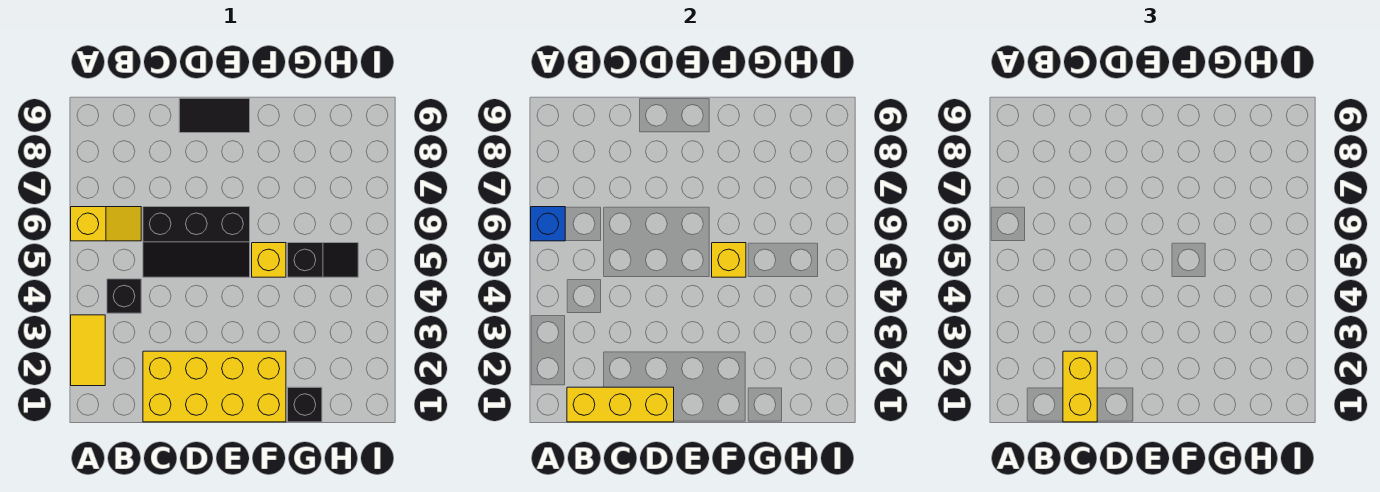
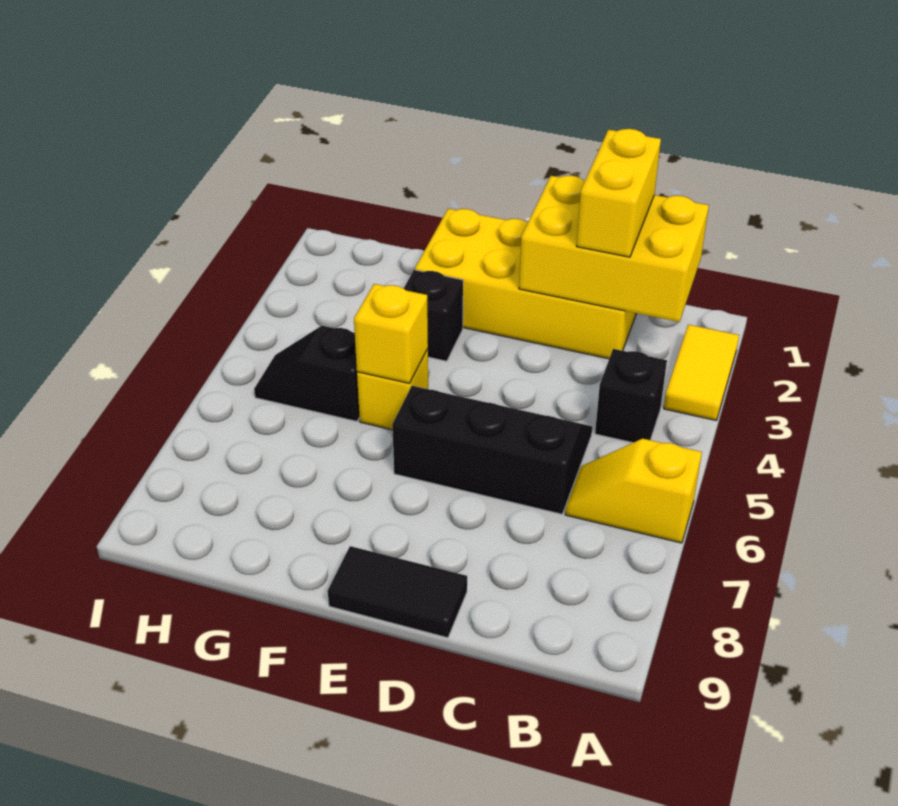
blue brick A6 level 2 -> none
yellow brick B1:D1 level 2 -> yellow brick B1:D2 level 2
black brick G1 level 1 -> black brick F3 level 1

